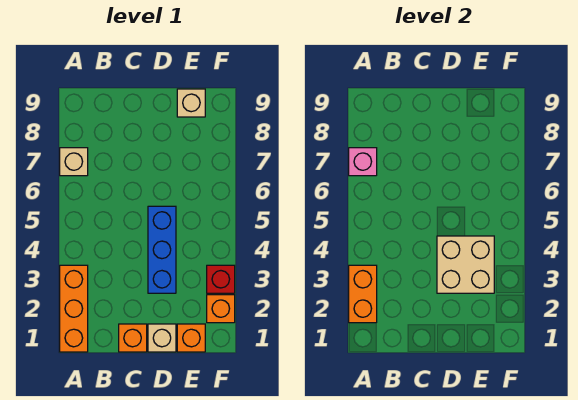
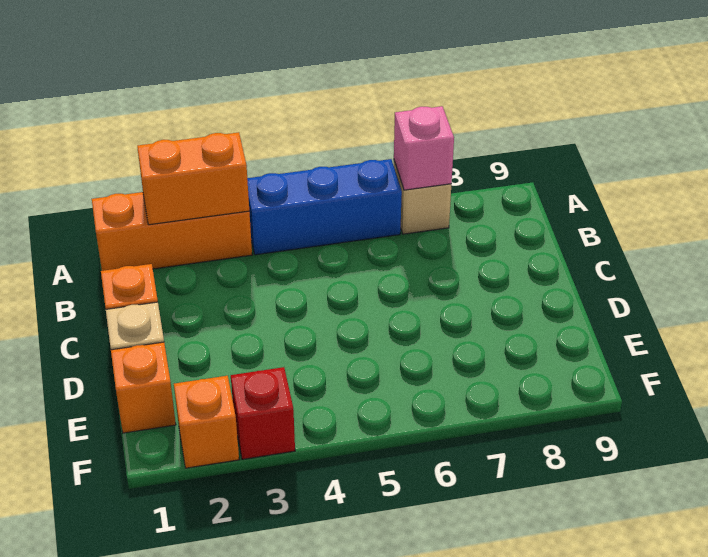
blue brick D3:D5 level 1 -> blue brick A4:A6 level 1
tan brick D3:E4 level 2 -> none
tan brick E9 level 1 -> none

